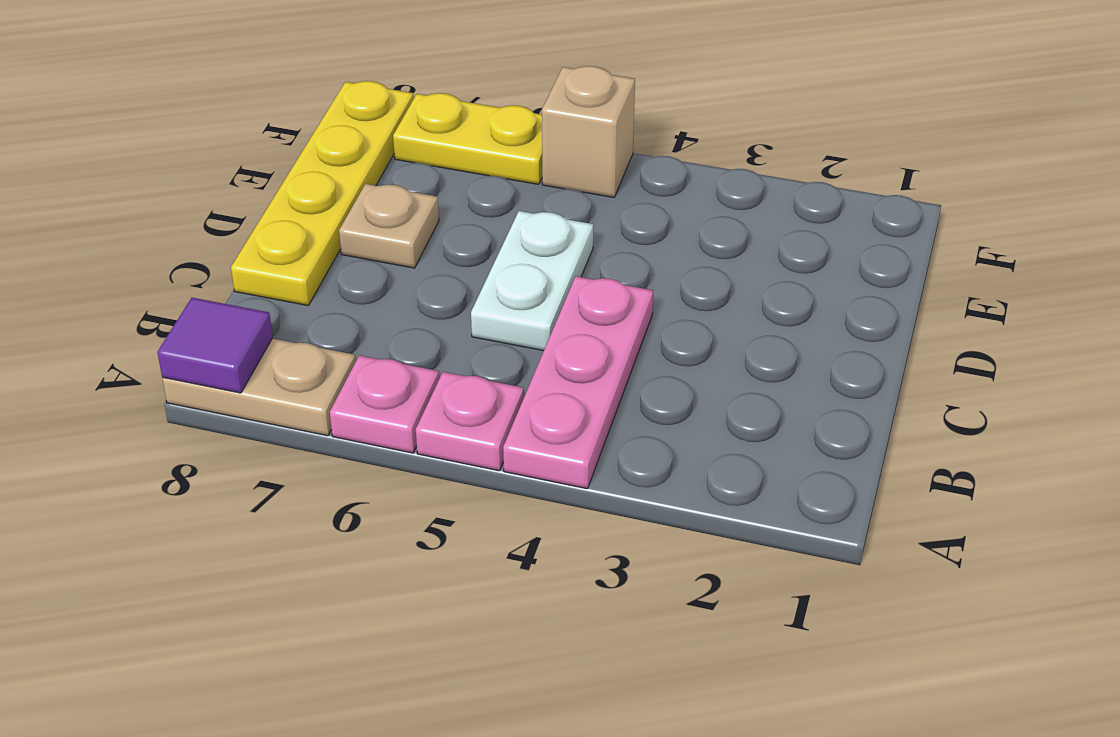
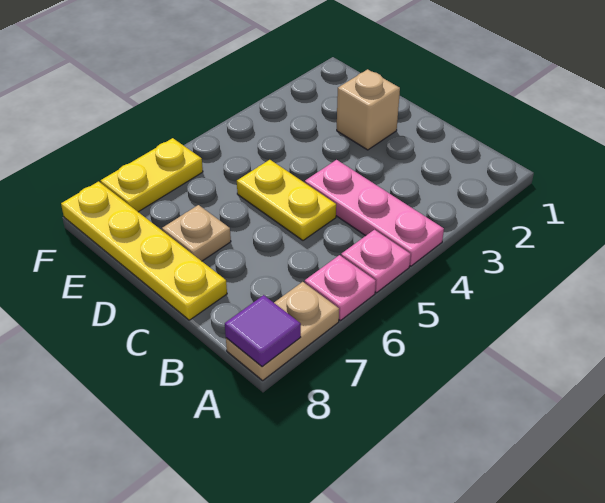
white plate C5:D5 level 1 -> yellow plate C5:D5 level 1
tan brick F5 level 1 -> tan brick D2 level 1

